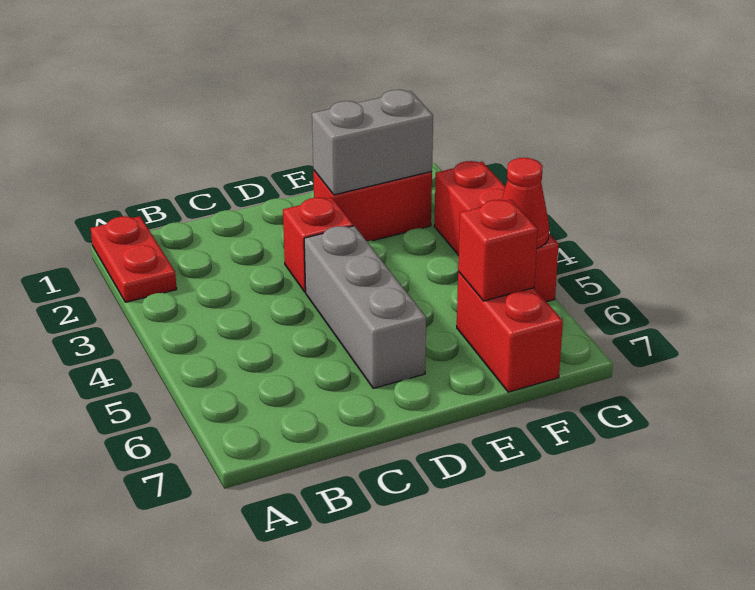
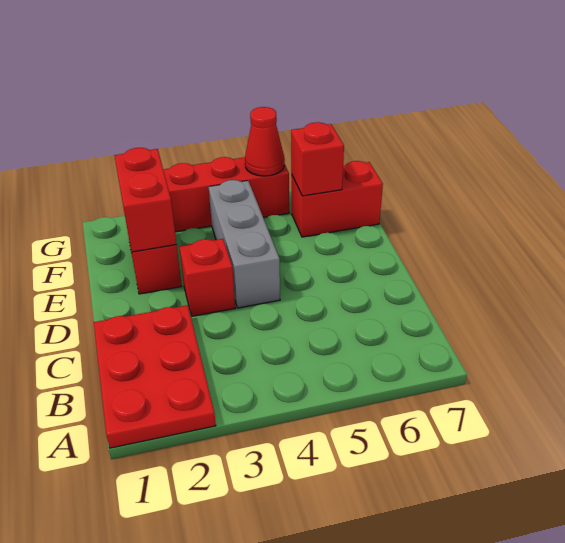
red plate A1:A2 level 1 -> red plate A1:C2 level 1
grey brick D4:D6 level 1 -> grey brick D4:F4 level 1
grey brick E2:F2 level 2 -> red brick E2:F2 level 2

